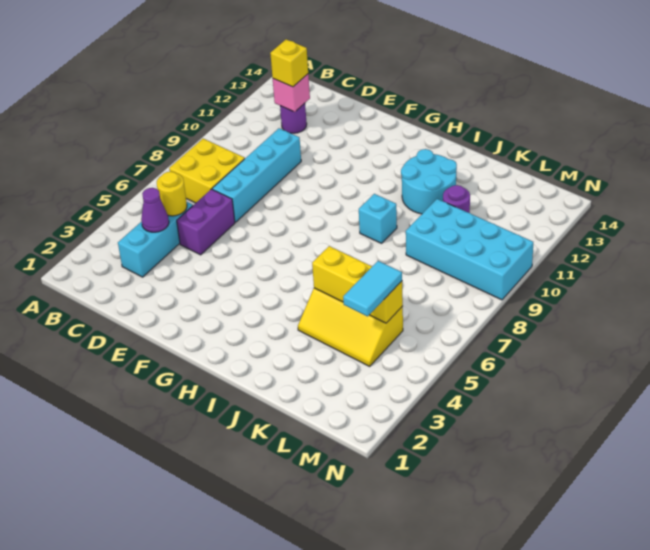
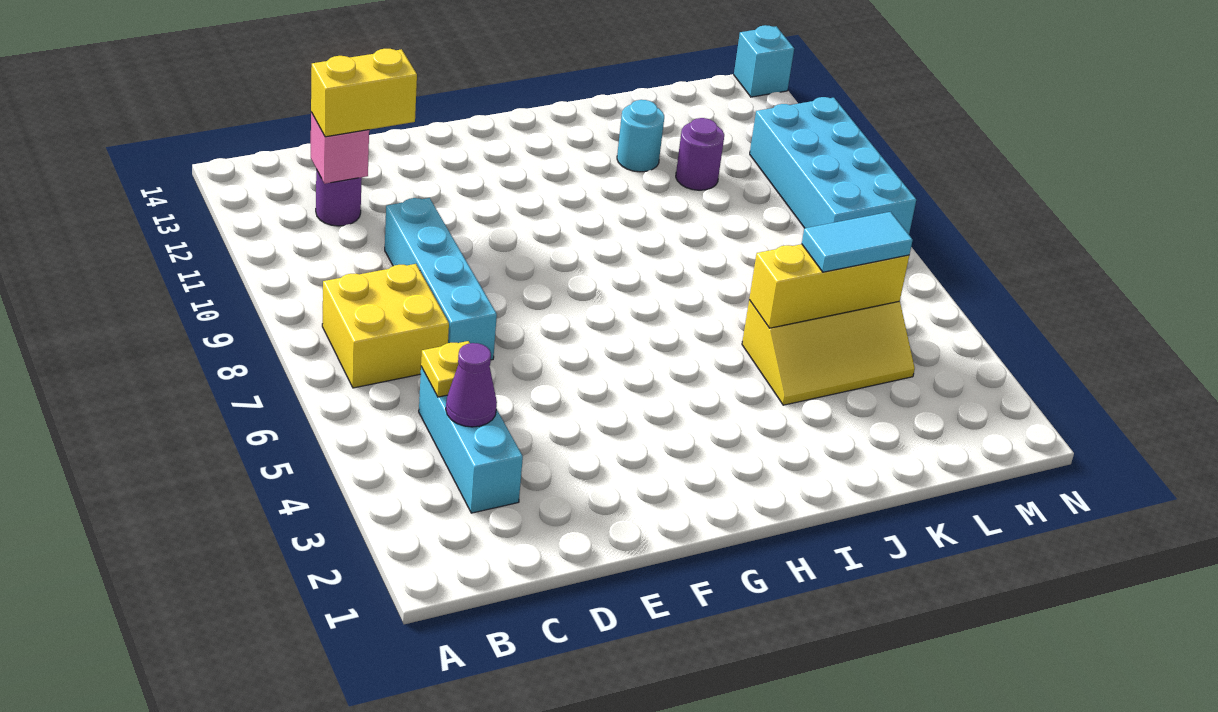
yellow round brick C5 level 2 -> yellow plate C5 level 2
yellow brick C12 level 3 -> yellow brick C12:D12 level 3
purple brick D5:D6 level 1 -> none
cyan brick I9 level 1 -> cyan brick N14 level 1
cyan round brick I11:J12 level 1 -> cyan round brick J12 level 1
cyan brick K9:N10 level 1 -> cyan brick M8:N11 level 1
cyan tile L4:L5 level 3 -> cyan tile K5:L5 level 3

